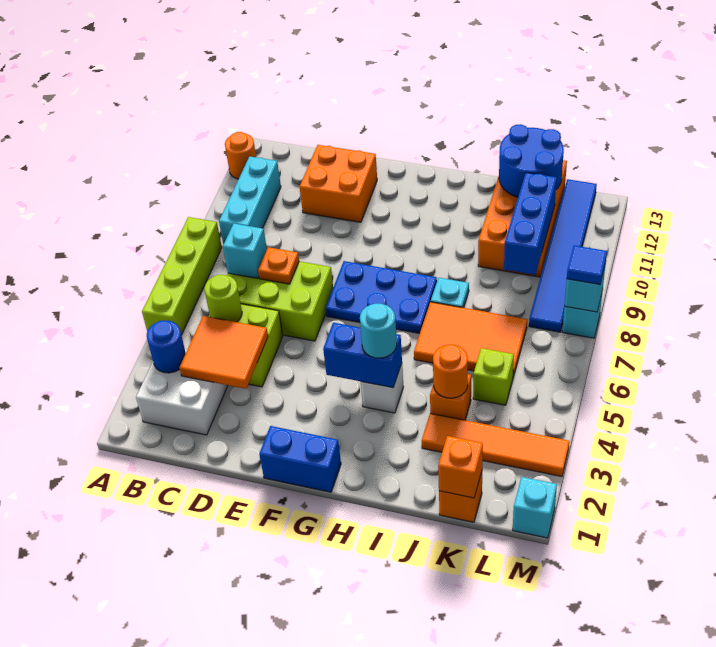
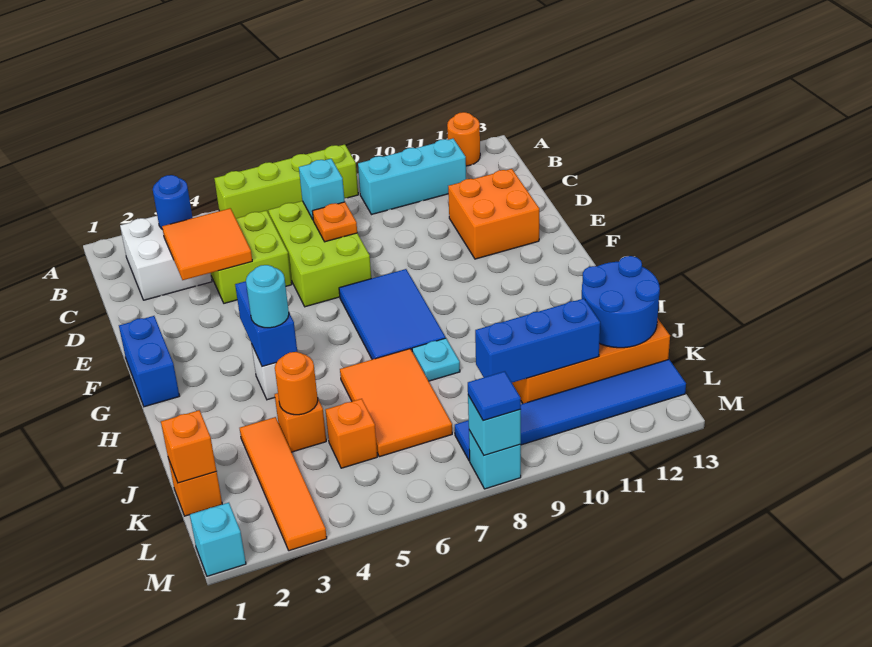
lime round brick C5 level 2 -> none
blue plate F7:H8 level 1 -> blue tile F7:H8 level 1
lime brick K5 level 1 -> orange brick K5 level 1

